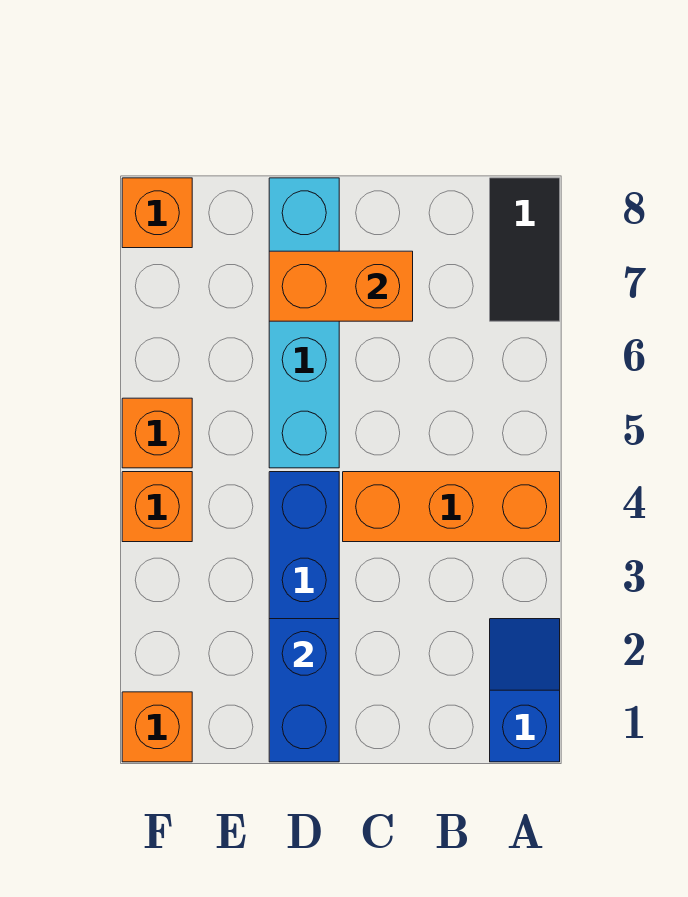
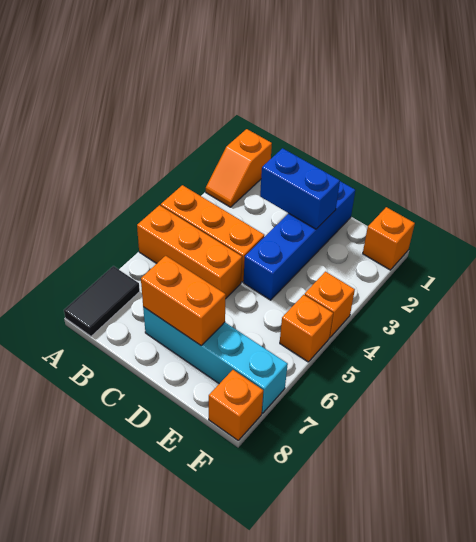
blue slope A1:A2 level 1 top 1 -> orange slope A1:A2 level 1 top 1
none -> orange brick A5:C5 level 1
blue brick D1:D2 level 2 -> blue brick C2:D2 level 2
cyan brick D5:D8 level 1 -> cyan brick C7:F7 level 1

